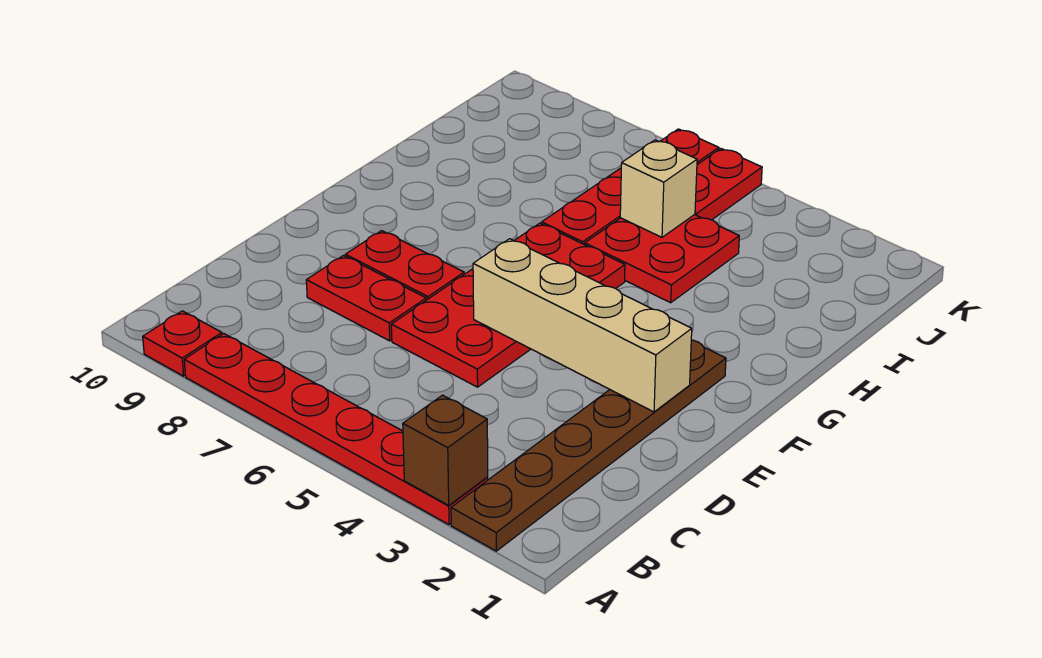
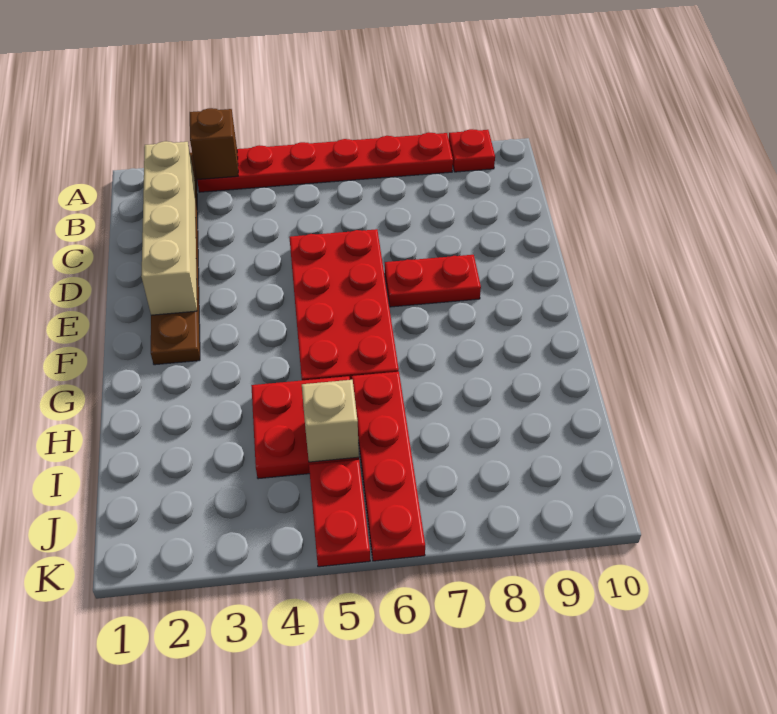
red plate D7:D8 level 1 -> none
tan brick E2:E5 level 2 -> tan brick B2:E2 level 2

